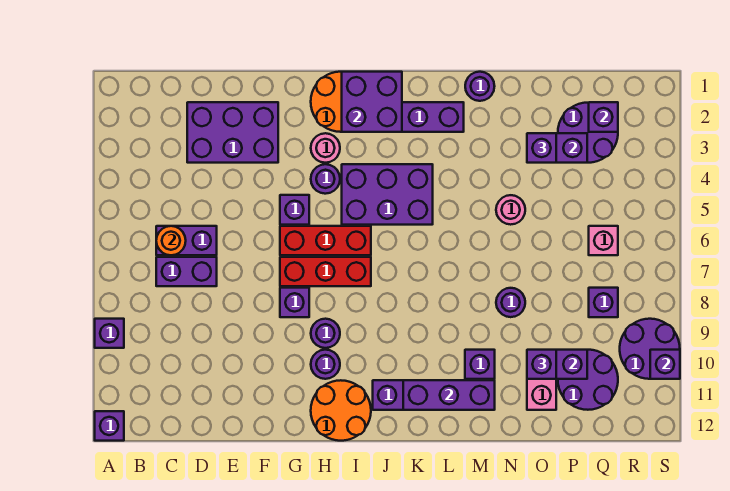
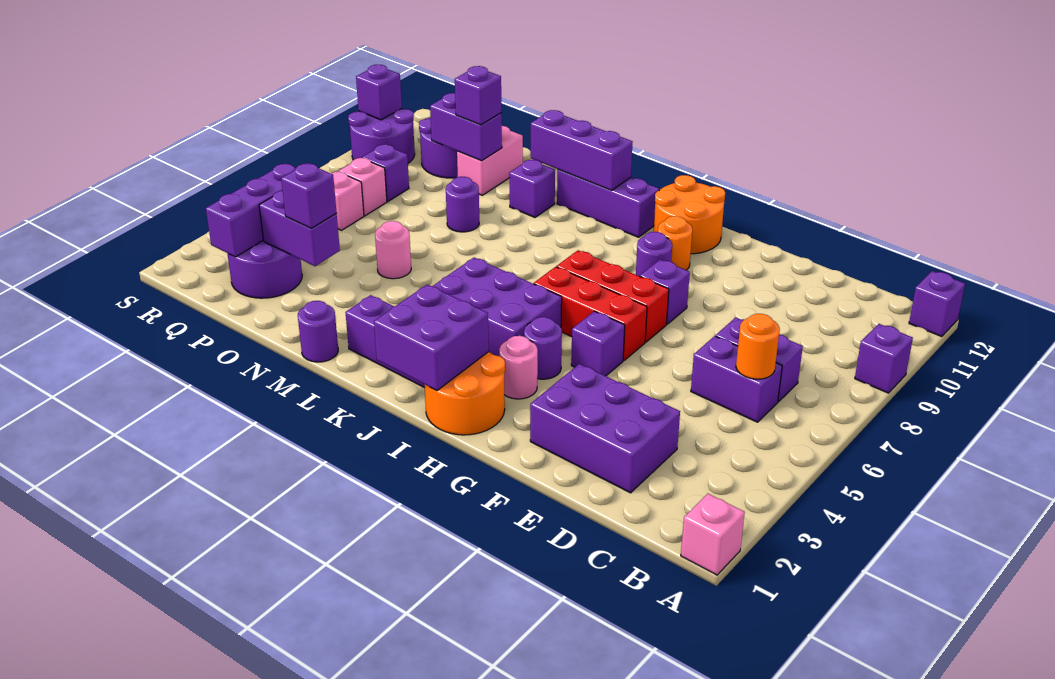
none -> pink brick A1 level 1
purple round brick H10 level 1 -> orange round brick H10 level 1
purple brick Q2 level 2 -> purple brick Q2:Q4 level 2
none -> pink brick Q7 level 1

